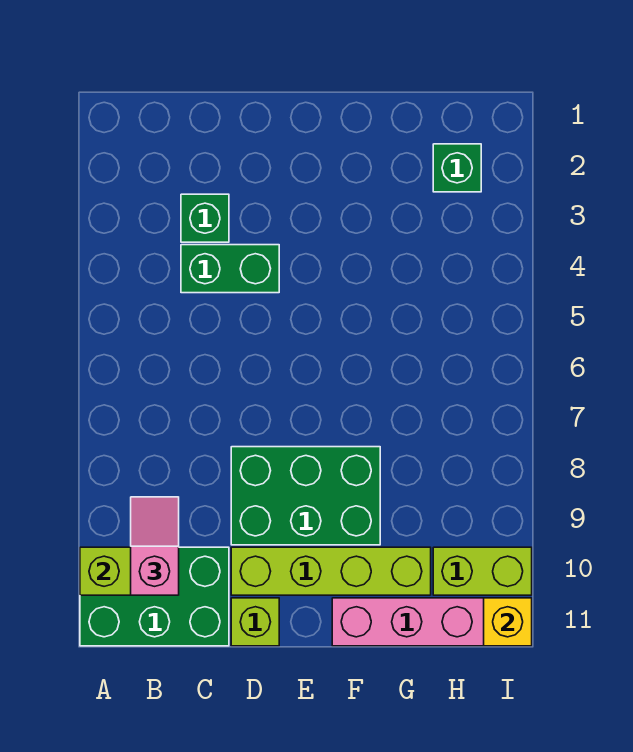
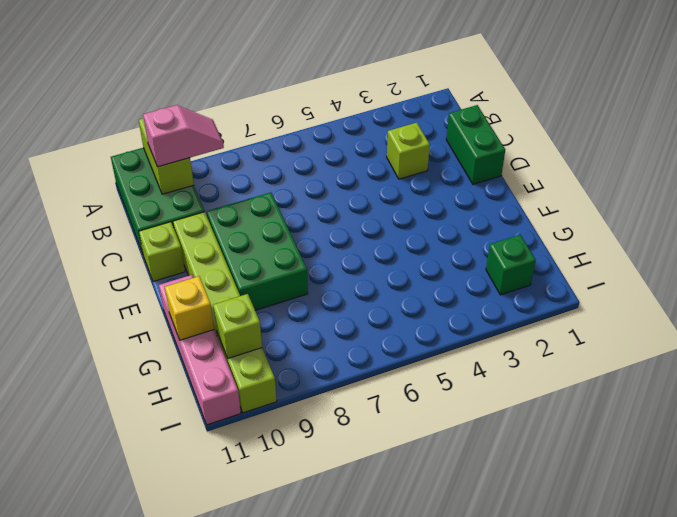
green brick C3 level 1 -> lime brick C3 level 1
green brick C4:D4 level 1 -> green brick C1:D1 level 1
none -> lime brick H10 level 2
yellow brick I11 level 2 -> yellow brick G11 level 2

